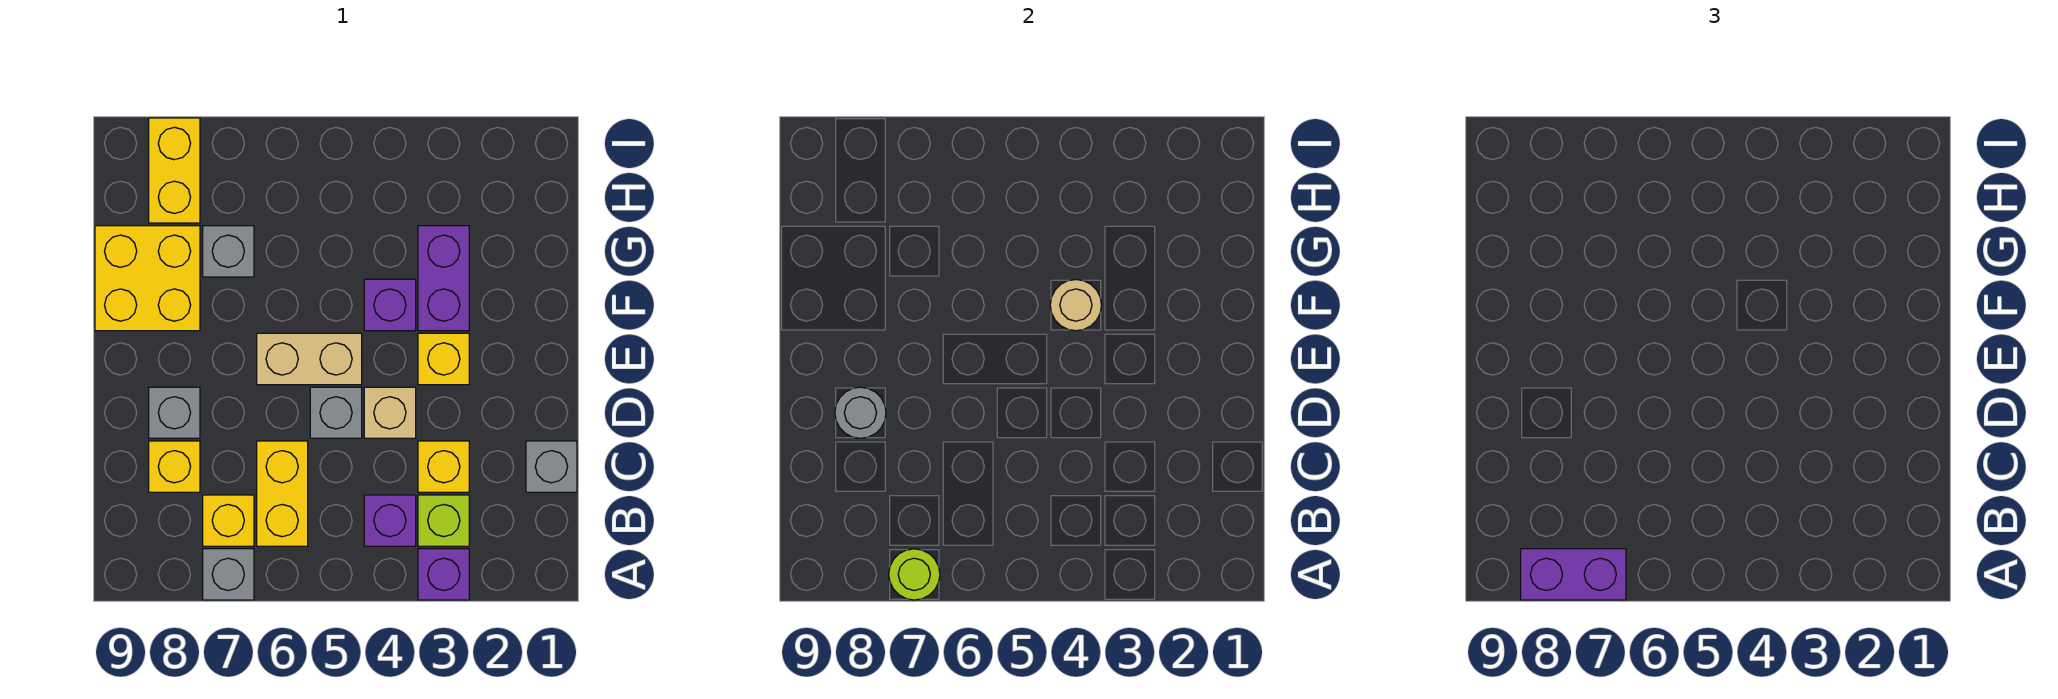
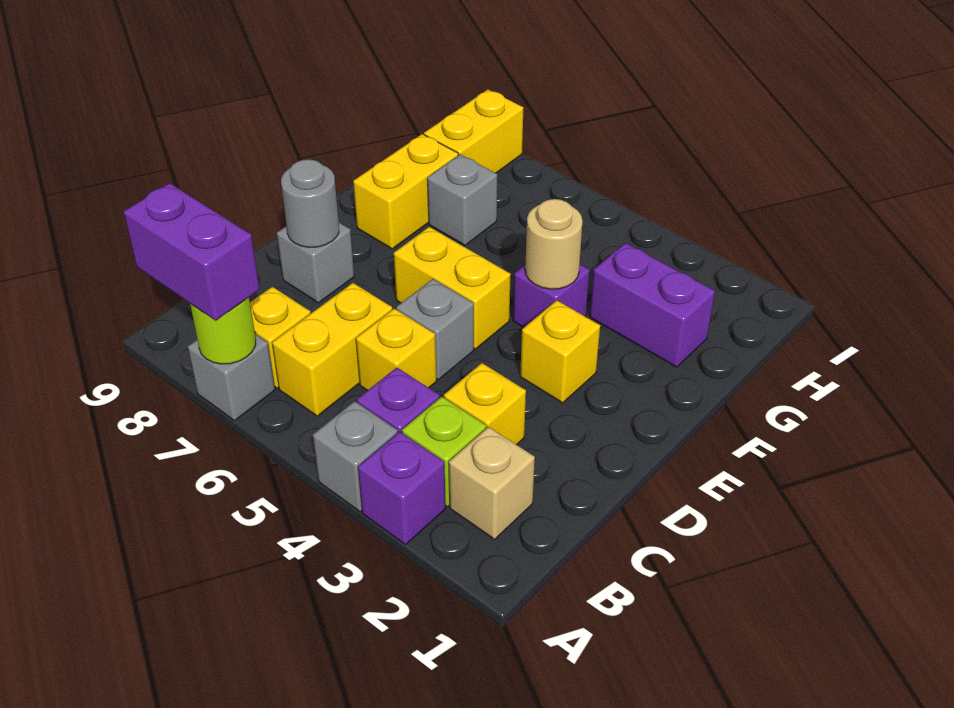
grey brick C1 level 1 -> grey brick A4 level 1
yellow brick C8 level 1 -> yellow brick C5 level 1
tan brick D4 level 1 -> tan brick B2 level 1
tan brick E5:E6 level 1 -> yellow brick E5:E6 level 1
purple brick F3:G3 level 1 -> purple brick G2:G3 level 1
yellow brick F8:G9 level 1 -> yellow brick F8:G8 level 1

